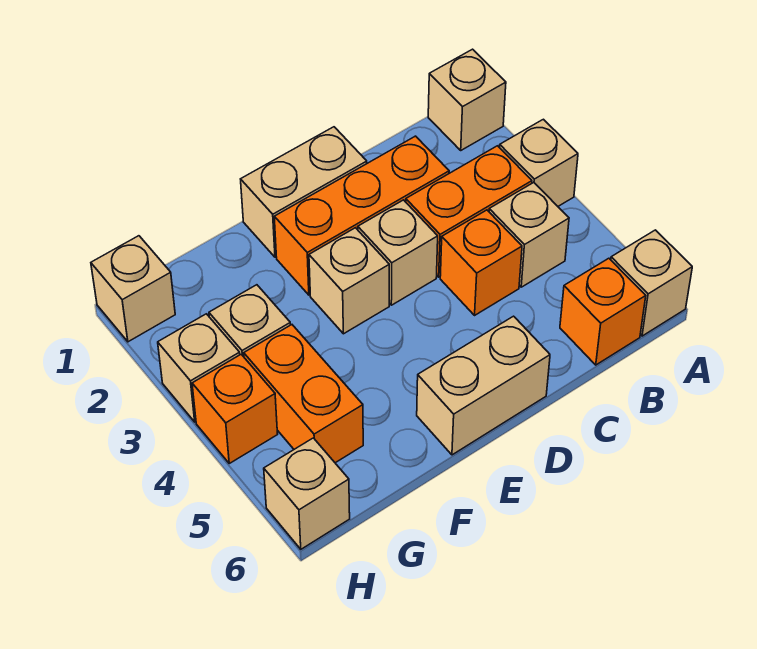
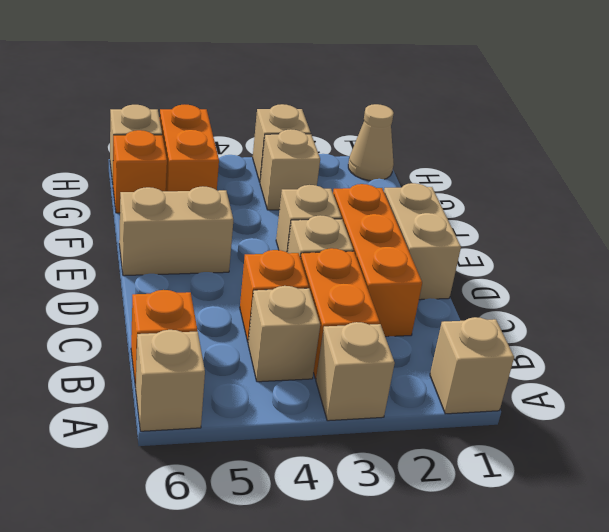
tan brick D6:E6 level 1 -> tan brick E5:E6 level 1
orange brick G4:G5 level 1 -> orange brick G5:H5 level 1
tan brick H1 level 1 -> tan cone H1 level 1
orange brick H4 level 1 -> orange brick G6 level 1

